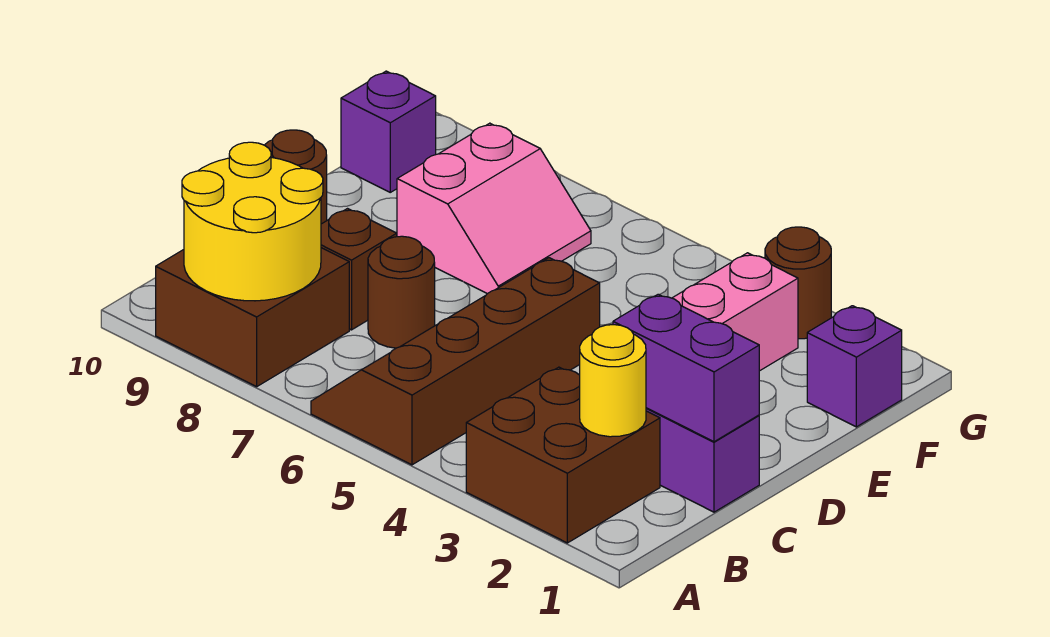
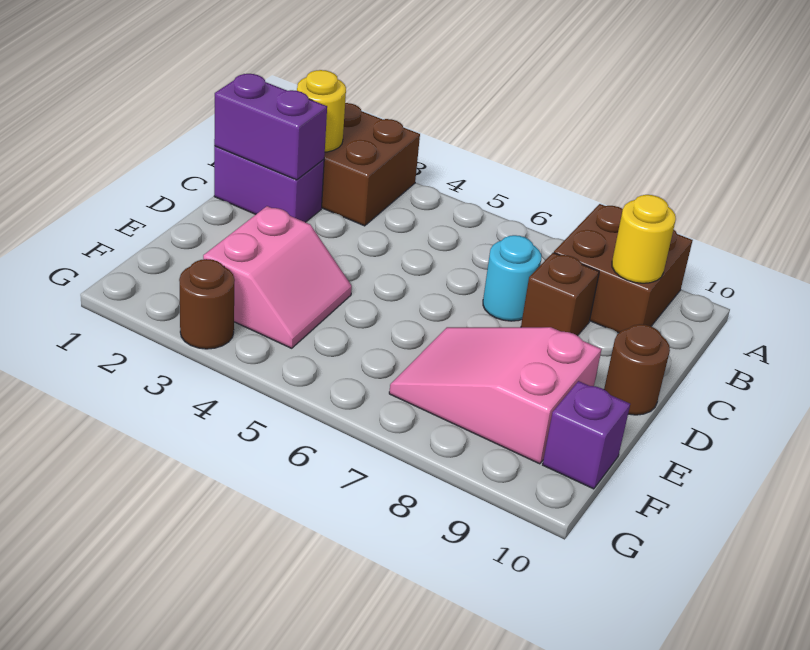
brown slope A5:D6 level 1 top 5 -> none
yellow round brick A8:B9 level 2 -> yellow round brick B9 level 2
brown round brick C7 level 1 -> cyan round brick C7 level 1
pink slope E7:F8 level 1 top 8 -> pink slope E7:F9 level 1 top 9
purple brick F1 level 1 -> none

